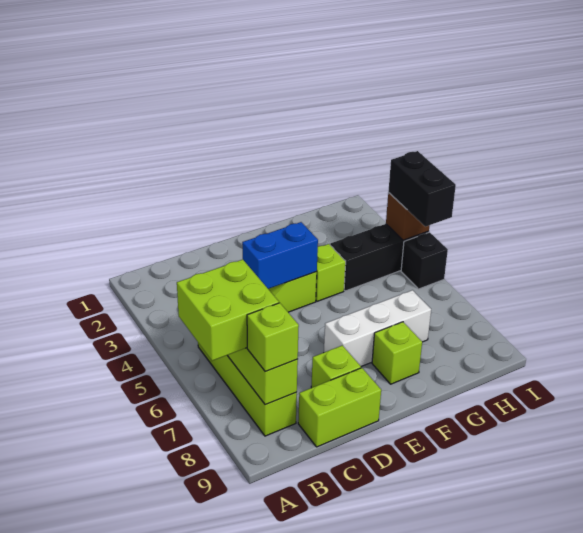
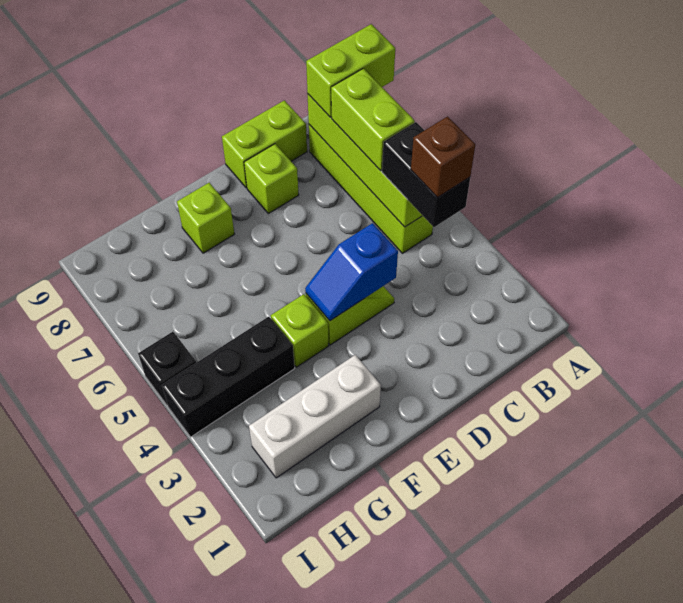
lime brick A6:B7 level 3 -> lime brick B6:B7 level 3
lime brick B8 level 3 -> lime brick A8:B8 level 3
blue brick D4:E4 level 2 -> blue slope D4:E4 level 2 top D
white brick E7:G7 level 1 -> white brick F2:H2 level 1
brown brick I4 level 2 -> brown brick B4 level 4
black brick I4:I5 level 3 -> black brick B4:B5 level 3

